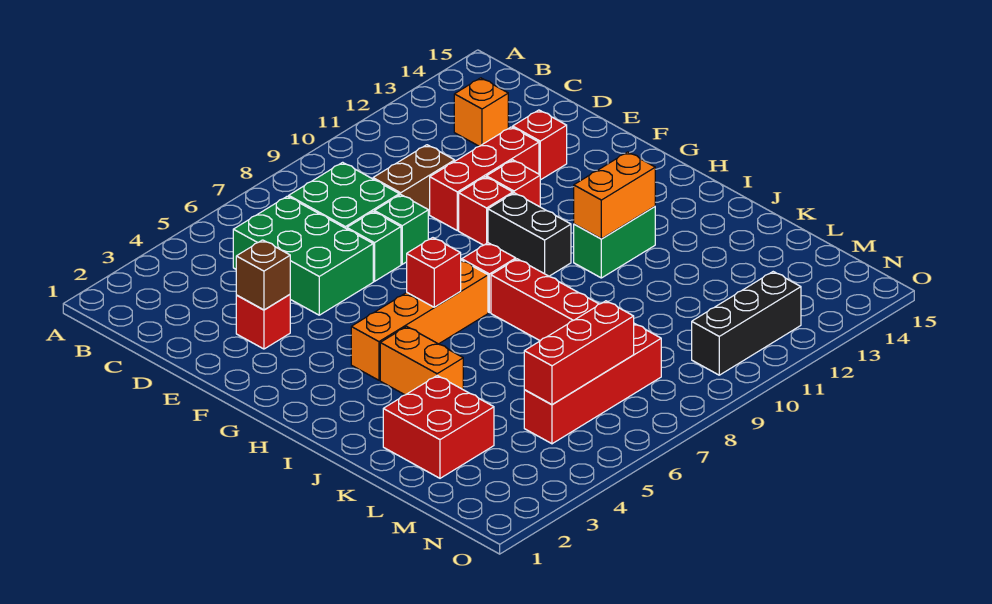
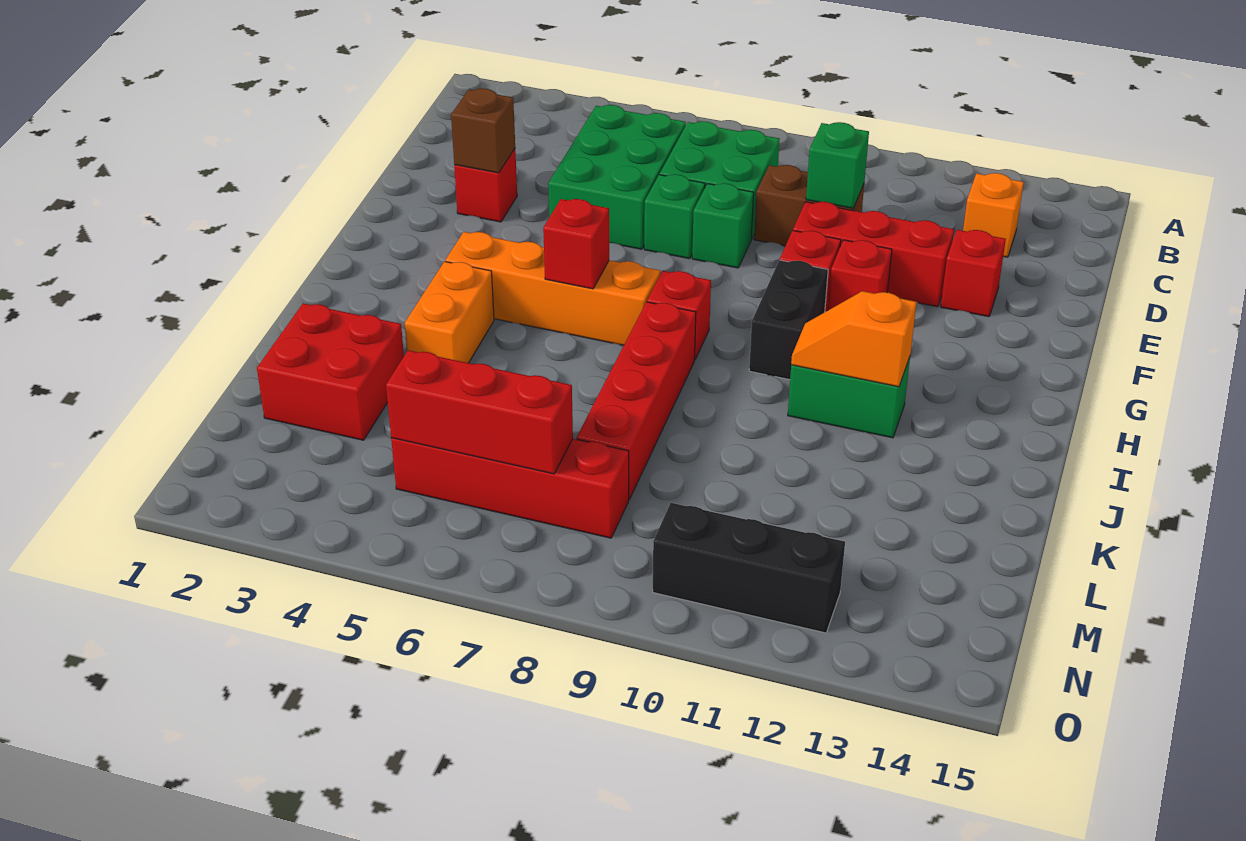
none -> green brick D10 level 2
orange brick I11:I12 level 2 -> orange slope I11:I12 level 2 top 12

